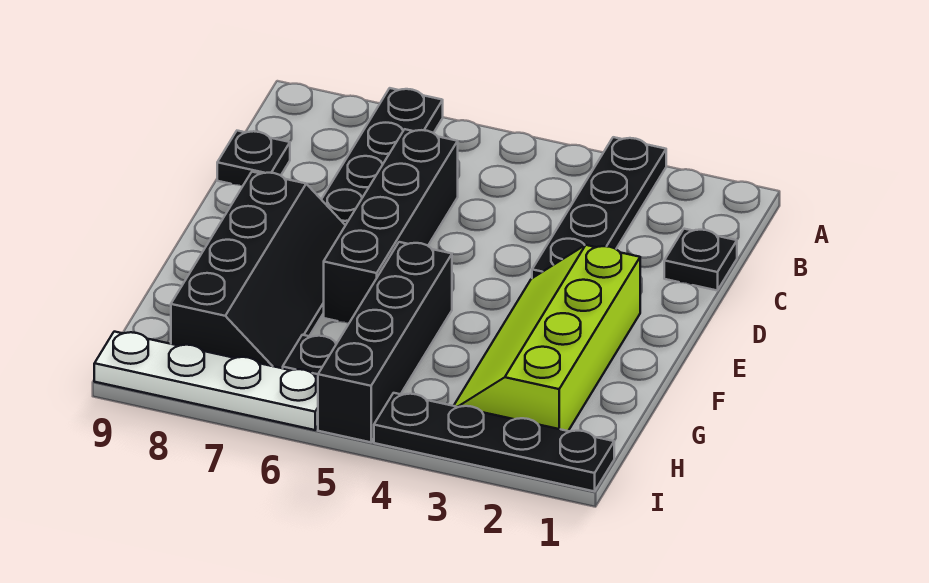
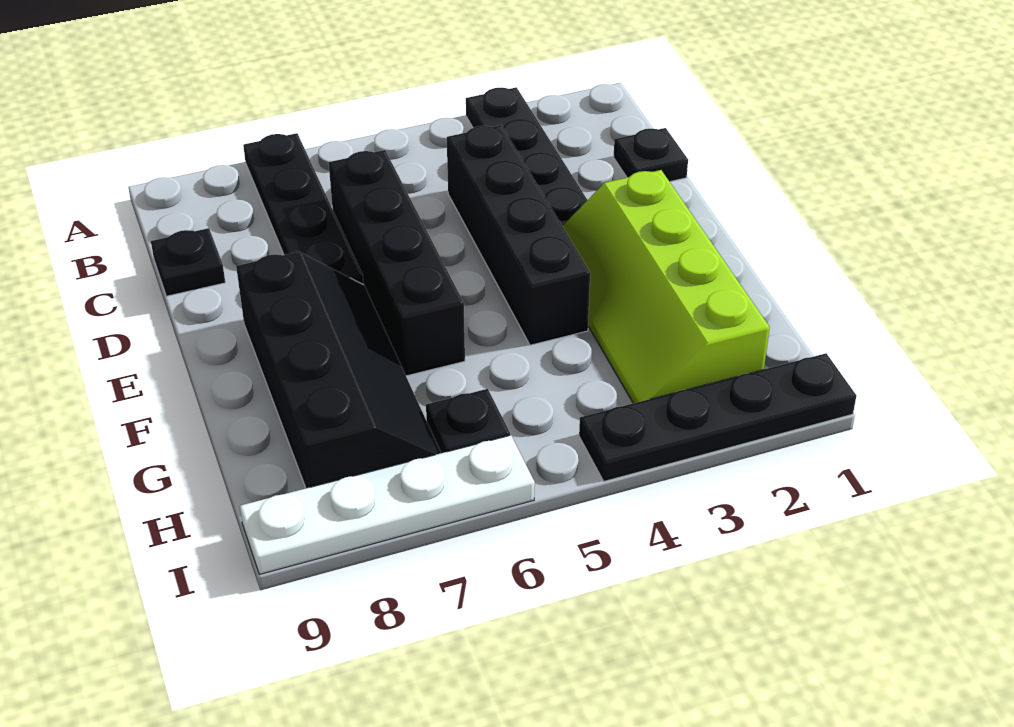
black brick F5:I5 level 1 -> black brick C4:F4 level 1

